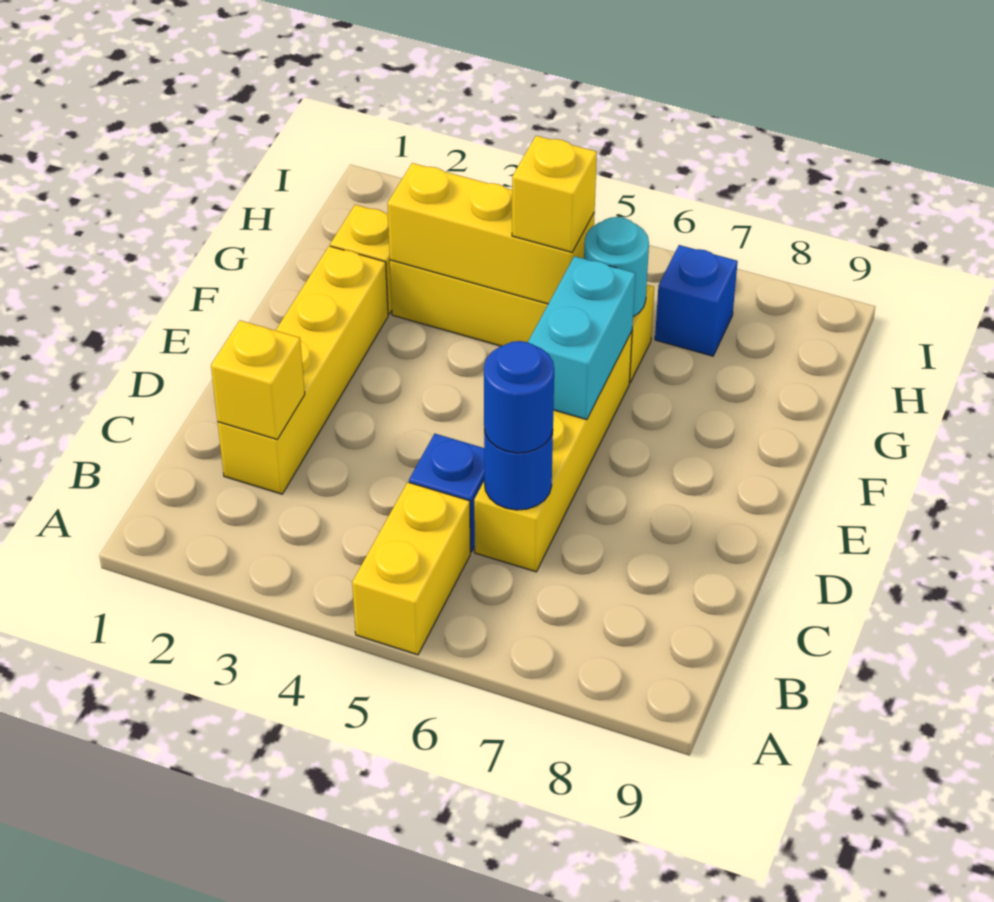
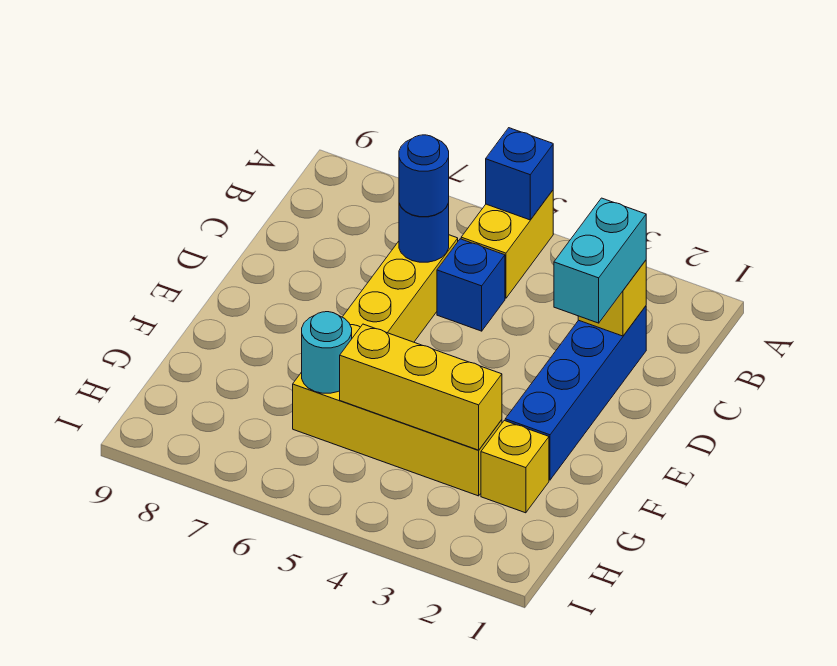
yellow brick C2:F2 level 1 -> blue brick C2:F2 level 1
cyan brick E6:F6 level 2 -> cyan brick C2:D2 level 3
yellow brick G5 level 3 -> none
blue brick H7 level 1 -> blue brick A5 level 2

